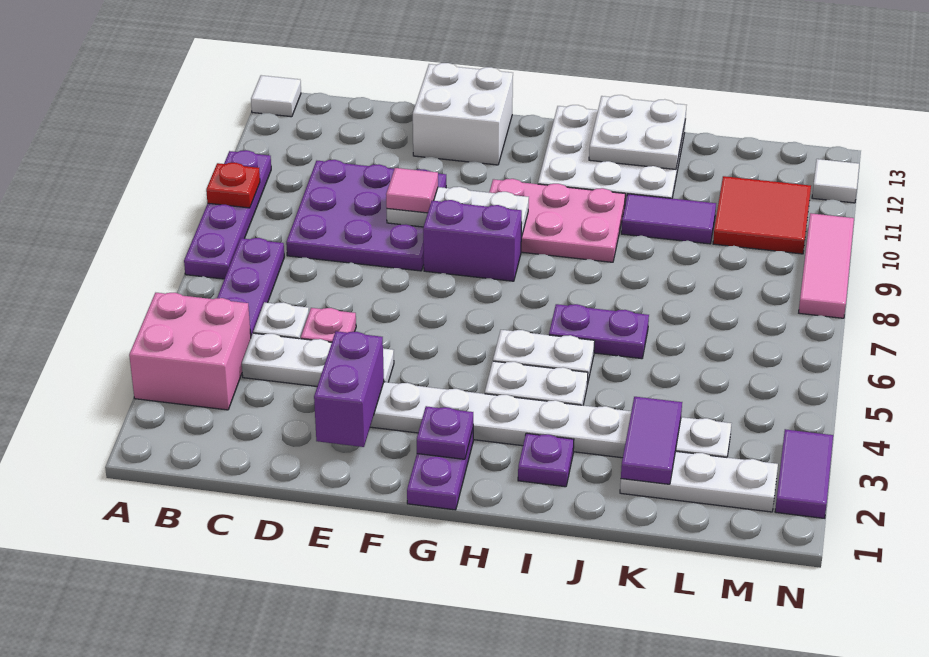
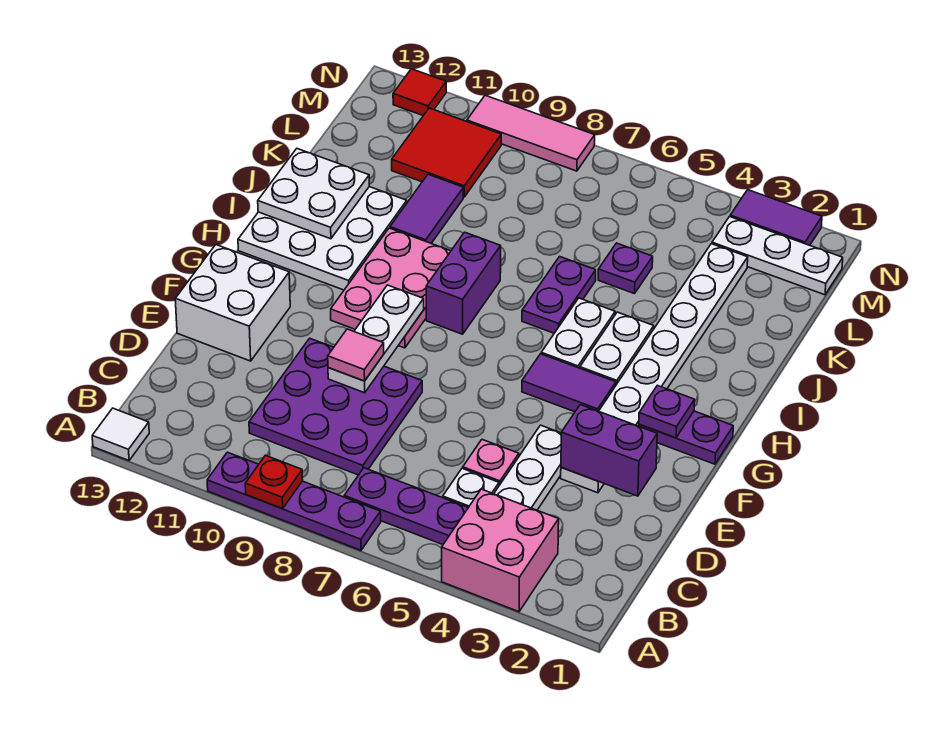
purple brick F8:G8 level 1 -> purple brick H8:I8 level 1
purple plate I2 level 1 -> purple plate K5 level 1
white plate K2:M2 level 1 -> white plate M1:M3 level 1
purple tile K2:K3 level 2 -> purple tile G4:G5 level 1
white tile N12 level 1 -> red tile N12 level 1

